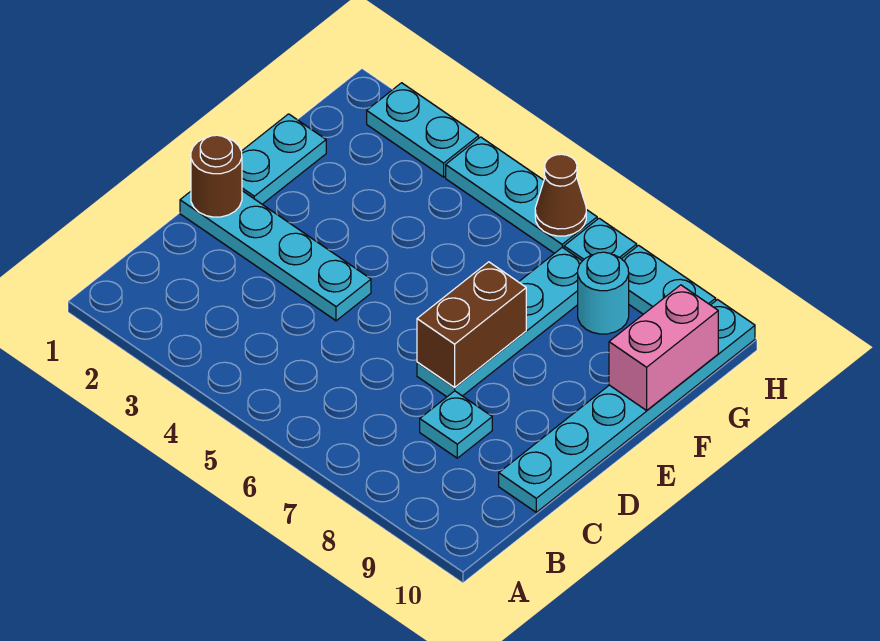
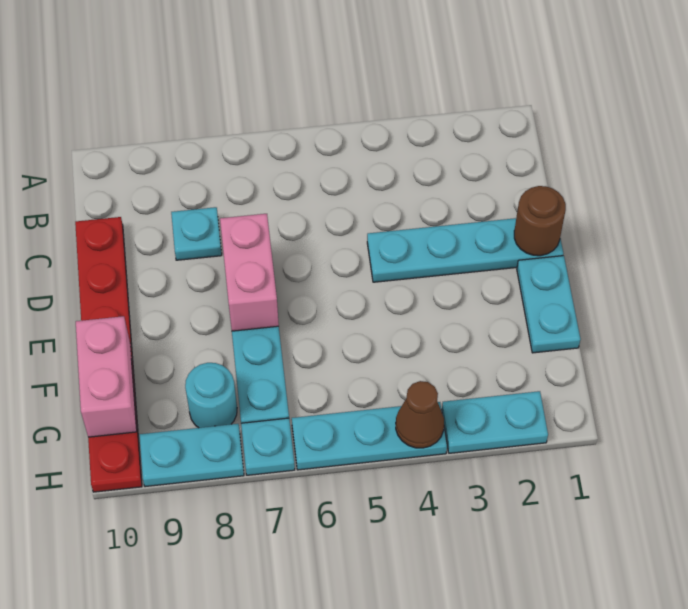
cyan plate C10:H10 level 1 -> red plate C10:H10 level 1
brown brick D7:E7 level 2 -> pink brick D7:E7 level 2
brown cone H6 level 2 -> brown cone H4 level 2

